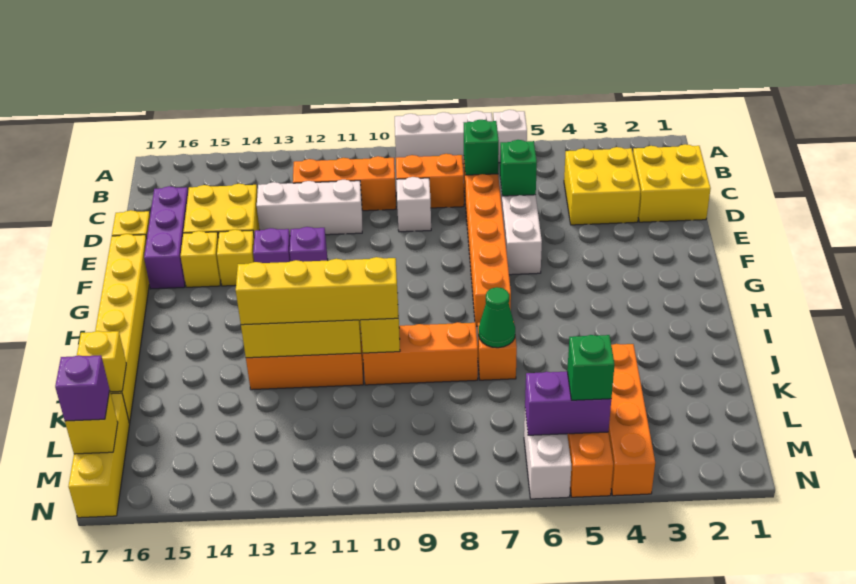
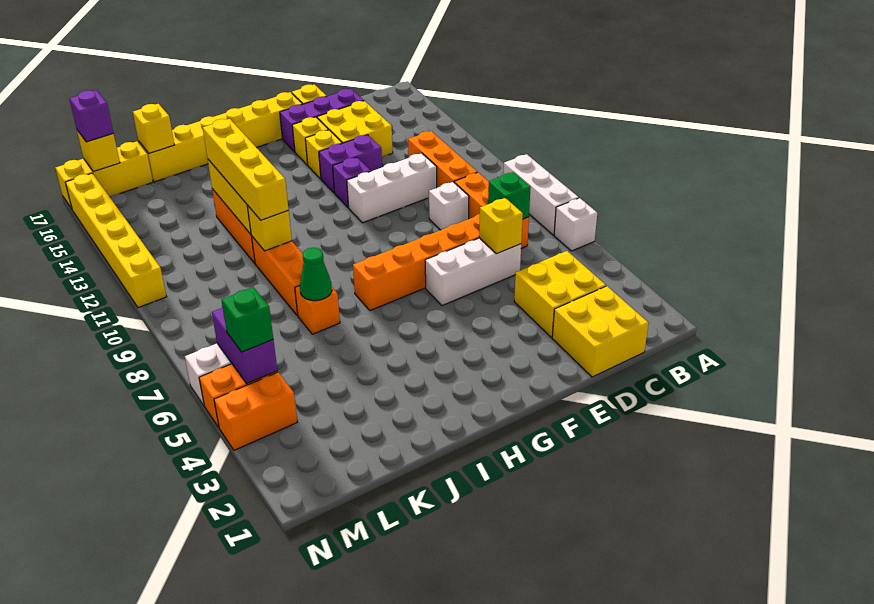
green brick D6 level 2 -> yellow brick D6 level 2
white brick D11:D13 level 1 -> white brick D11:F11 level 1
purple brick F13 level 1 -> purple brick E13:F13 level 1
orange brick K4:N4 level 1 -> orange brick M4:N4 level 1
none -> yellow brick N11:N16 level 1

